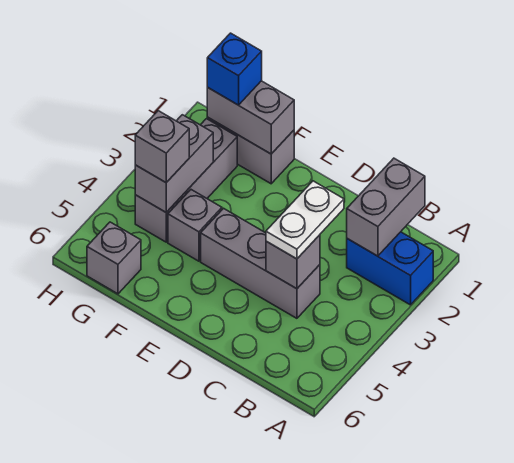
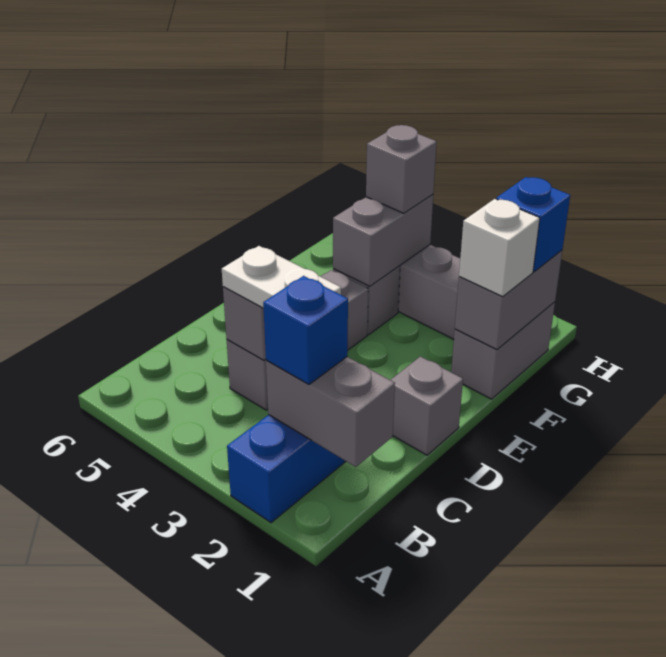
none -> blue brick B2 level 3
none -> white brick F1 level 3
grey brick G3:G4 level 2 -> grey brick F4:G4 level 2
grey brick G6 level 1 -> grey brick D1 level 1

